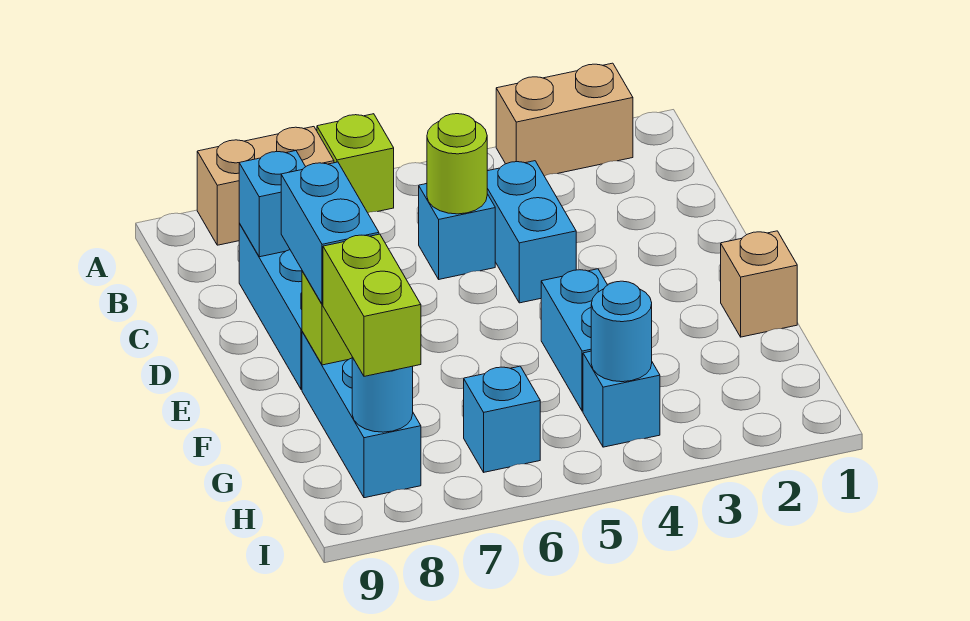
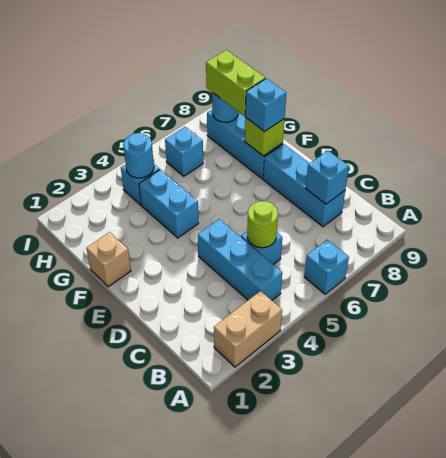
lime brick A6 level 1 -> cyan brick A6 level 1
tan brick A7:A8 level 1 -> none
cyan brick C4:D4 level 1 -> cyan brick B4:D4 level 1
cyan brick E8:F8 level 3 -> cyan brick F8 level 3

